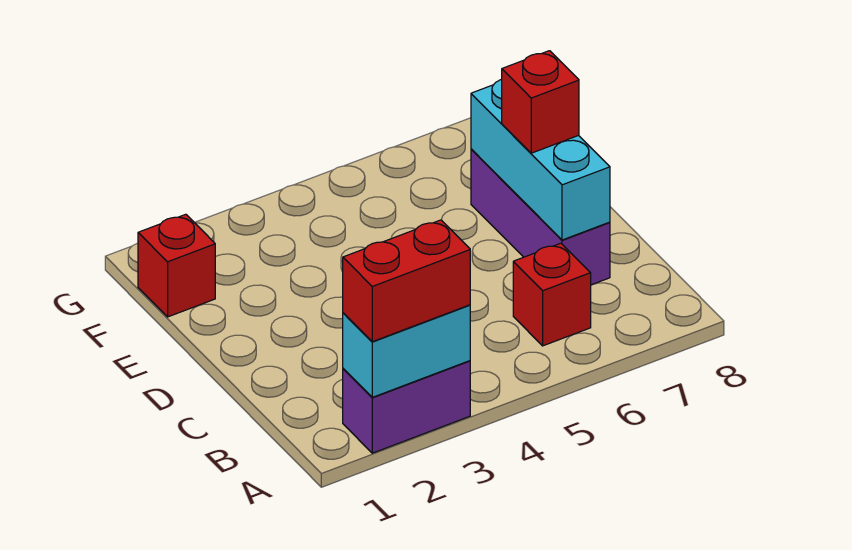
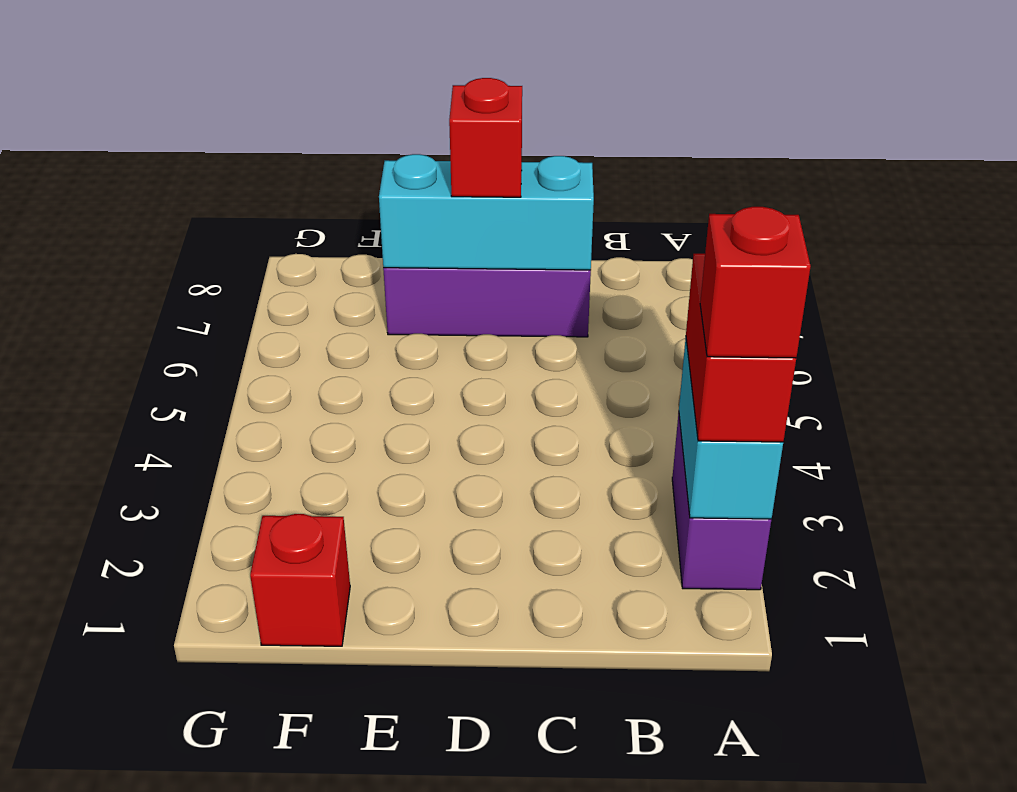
red brick B6 level 1 -> red brick A2 level 4

